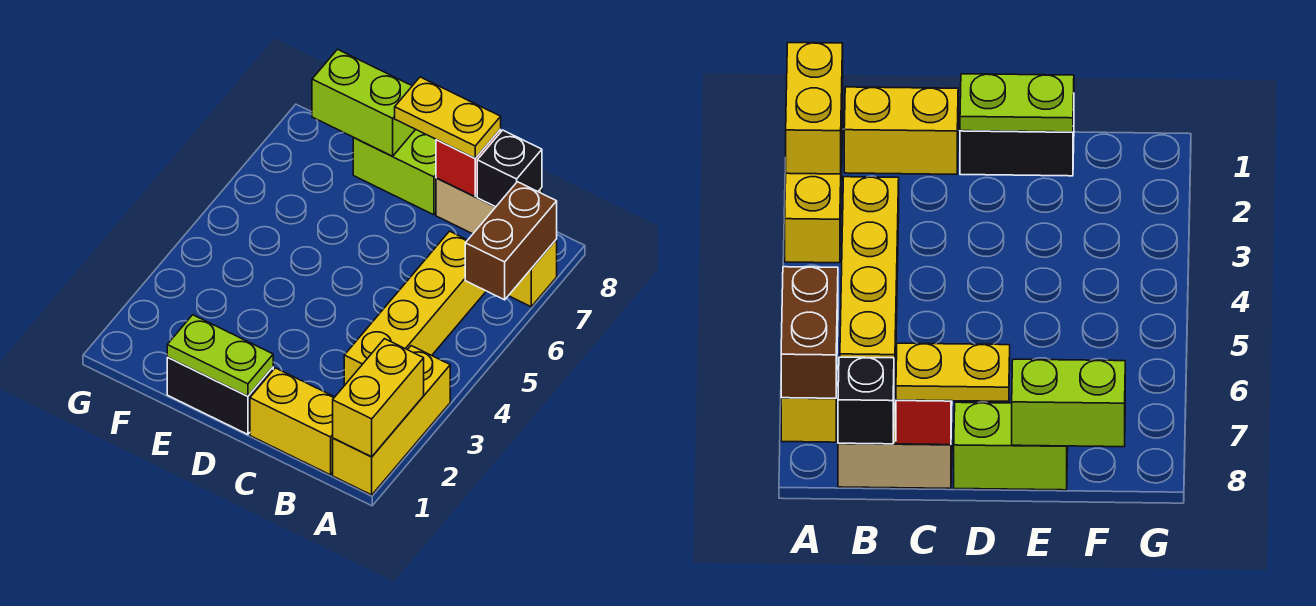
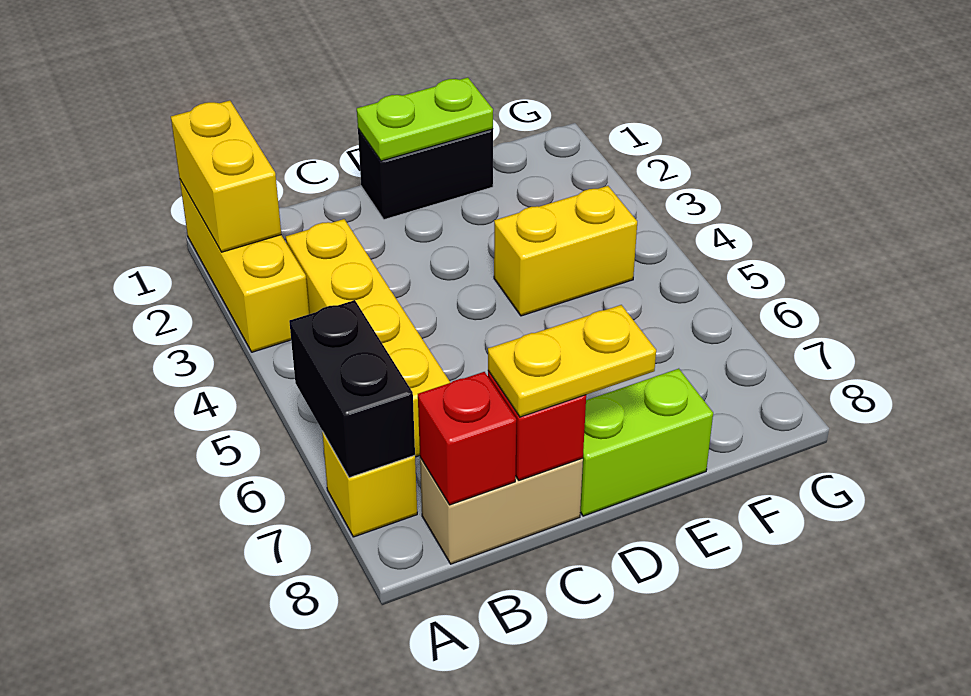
brown brick A6:A7 level 2 -> black brick A6:A7 level 2
yellow brick B1:C1 level 1 -> yellow brick E4:F4 level 1
black brick B8 level 2 -> red brick B8 level 2
lime brick E8:F8 level 2 -> none

